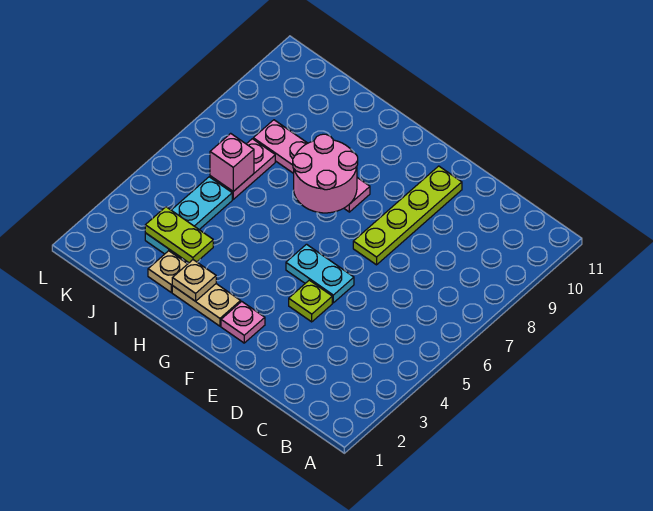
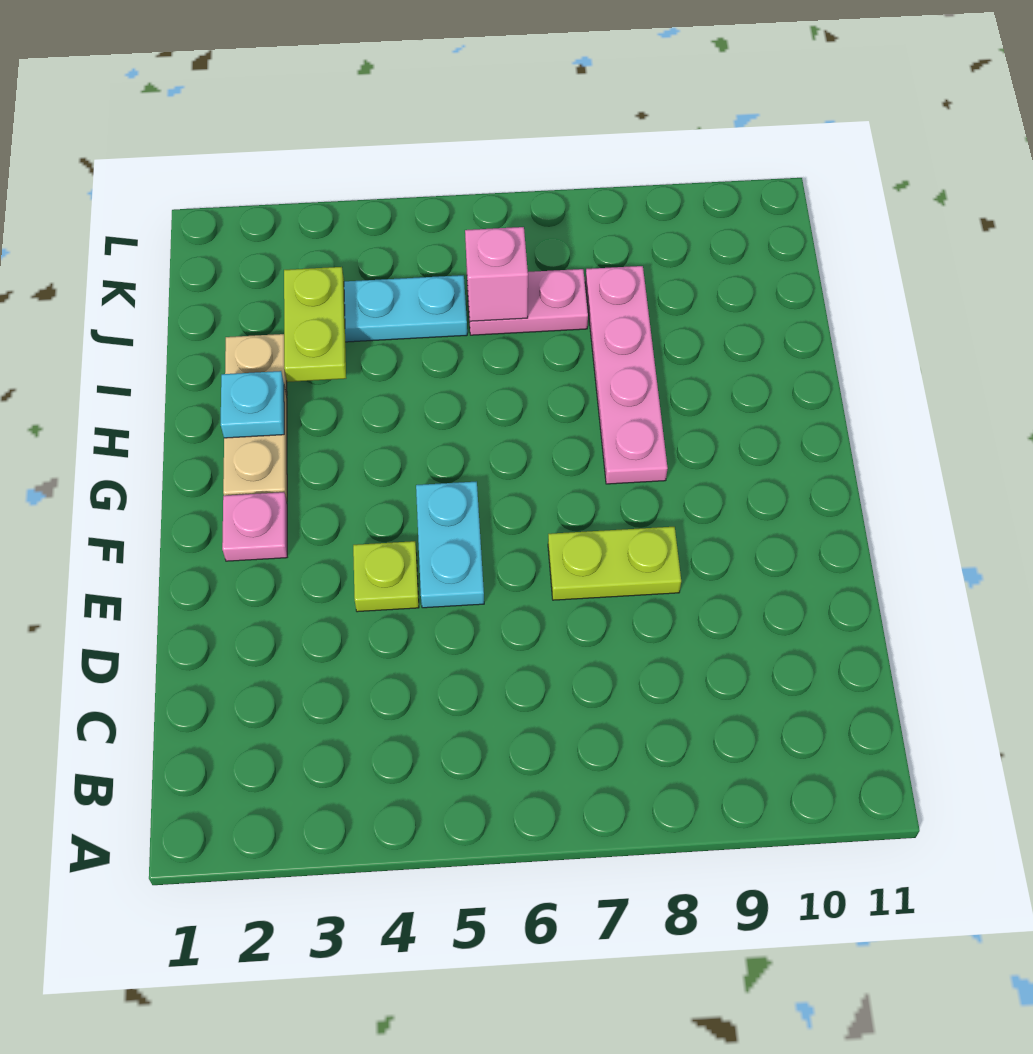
lime plate E7:E10 level 1 -> lime plate E7:E8 level 1
pink round brick G7:H8 level 2 -> none
tan plate H2 level 2 -> cyan plate H2 level 2

